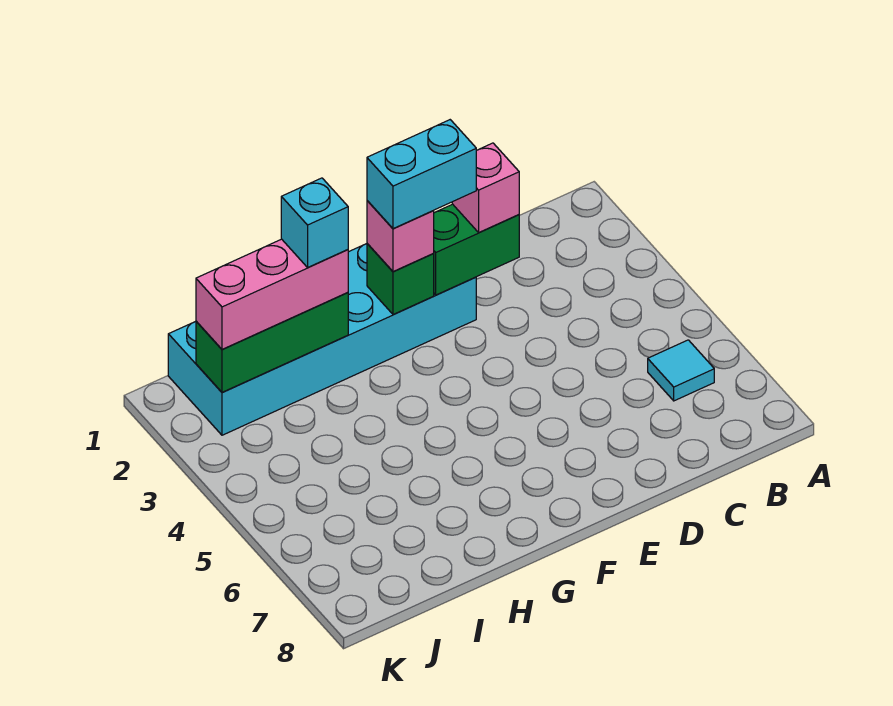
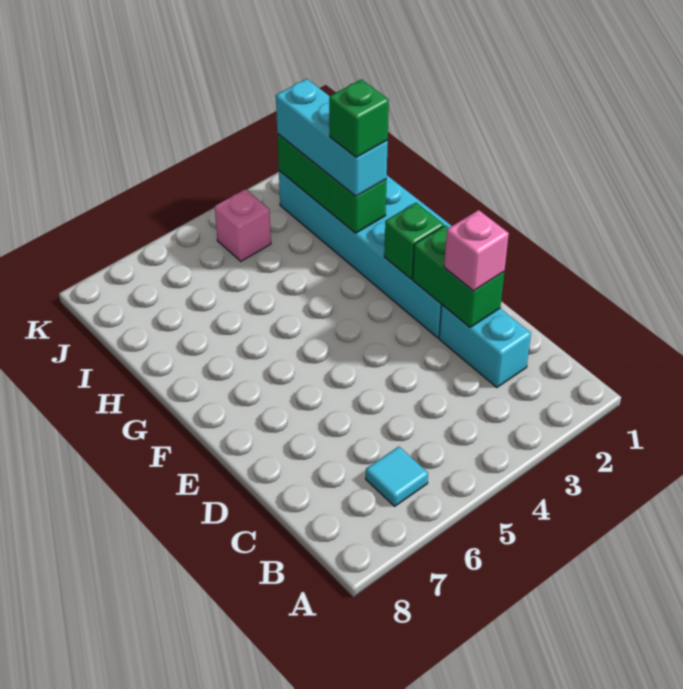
cyan brick E2:F2 level 4 -> cyan brick C2:D2 level 1
pink brick F2 level 3 -> pink brick J4 level 1
pink brick H2:J2 level 3 -> cyan brick H2:J2 level 3
cyan brick H2 level 4 -> green brick H2 level 4

